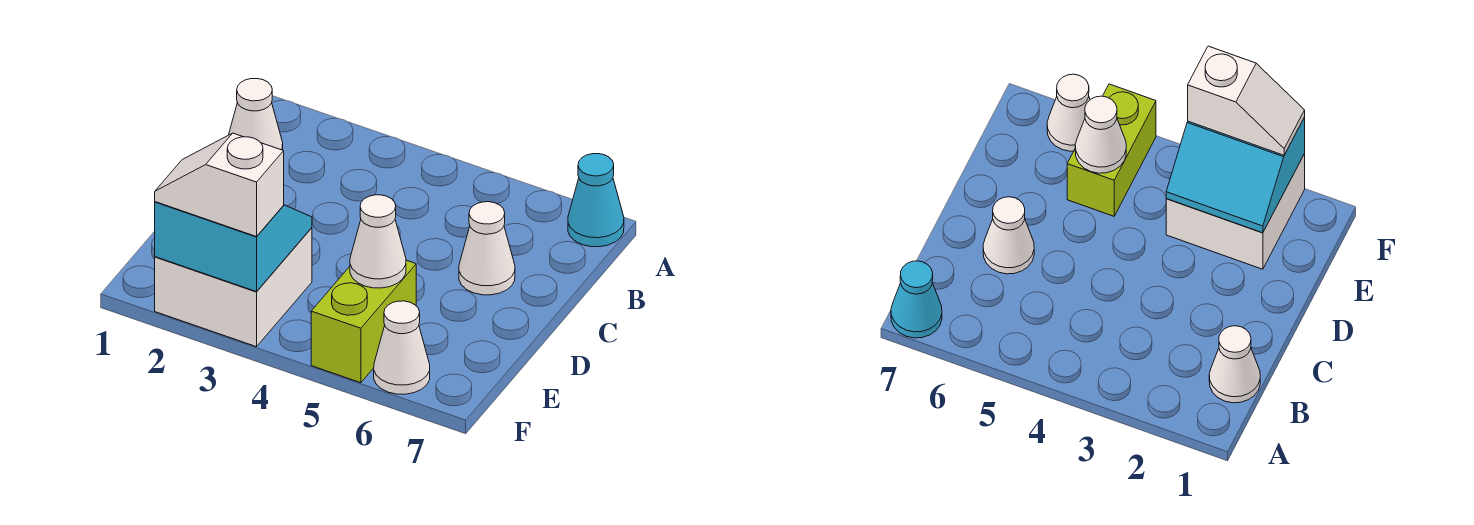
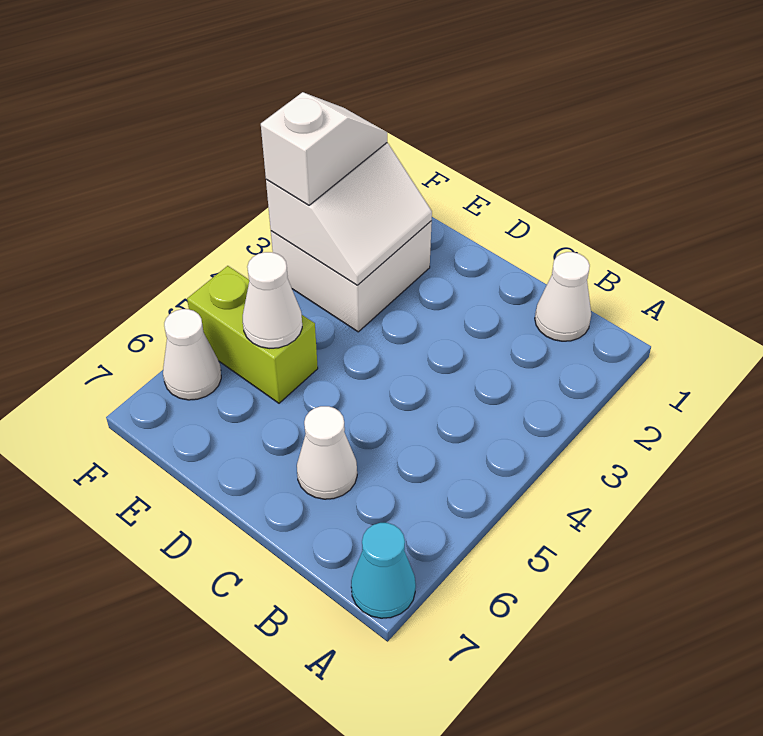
cyan slope E2:F3 level 2 top F -> white slope E2:F3 level 2 top F

